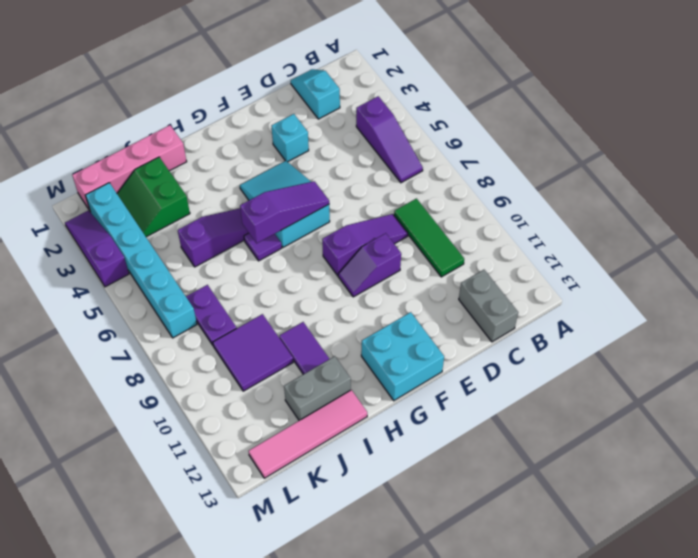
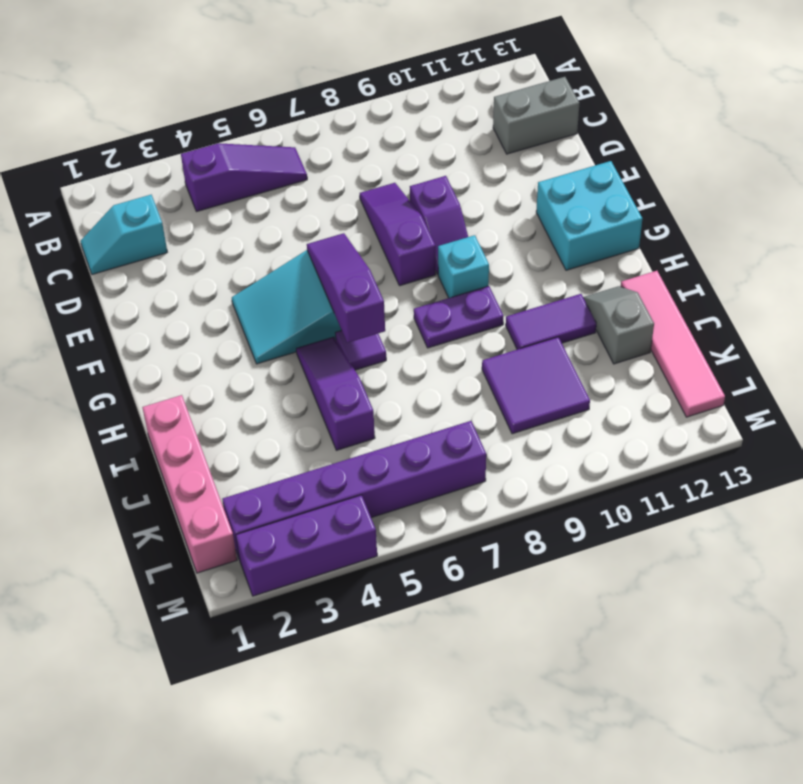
green tile C8:C10 level 1 -> none
cyan brick E3 level 1 -> cyan brick G9 level 1
grey brick I12:J12 level 1 -> grey slope I12:J12 level 1 top J
green slope J2:K3 level 1 top J -> none
purple plate K7:K8 level 1 -> purple plate H8:H9 level 1
cyan brick L2:L7 level 1 -> purple brick L2:L7 level 1
purple slope M2:M4 level 1 top 4 -> purple brick M2:M4 level 1

